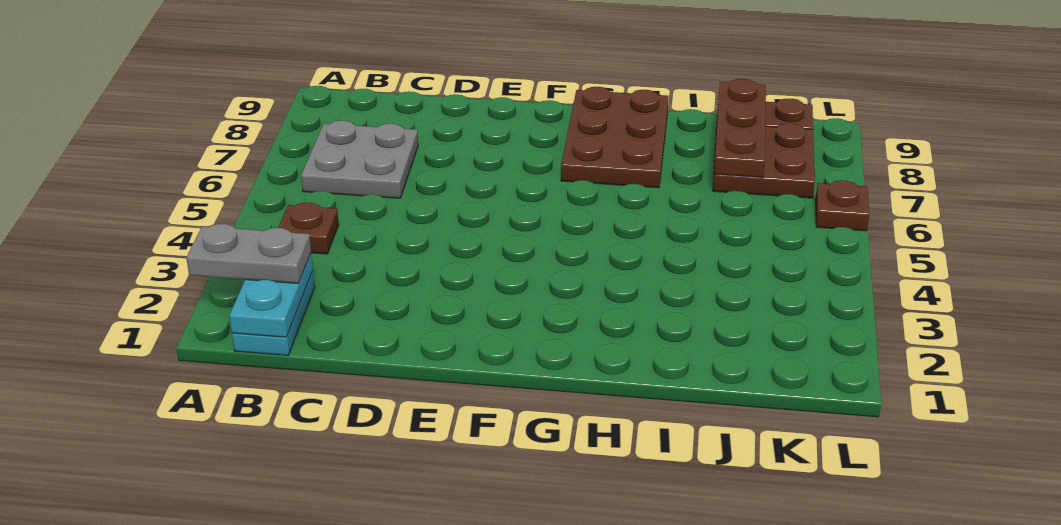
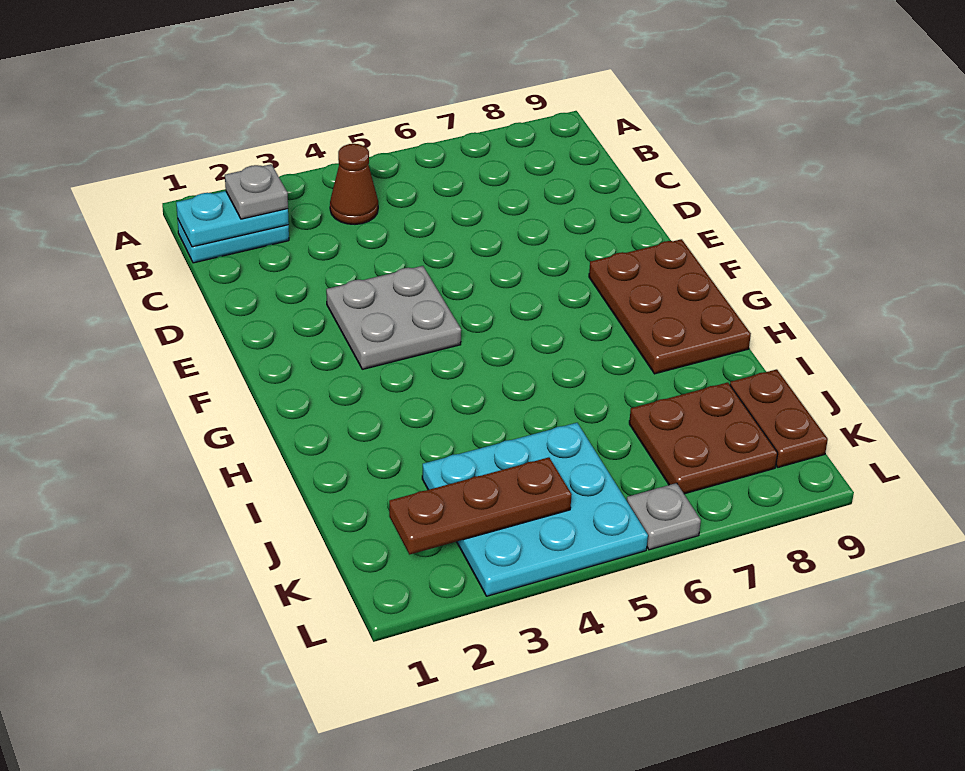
grey plate A2:B2 level 3 -> grey plate B2 level 3
brown plate B4 level 1 -> brown cone B4 level 1
grey plate B6:C7 level 1 -> grey plate E3:F4 level 1
brown plate G7:H9 level 1 -> brown plate F8:H9 level 1
none -> cyan plate J3:L5 level 1
brown plate J7:J9 level 2 -> brown plate K2:K4 level 2
brown plate L6 level 1 -> grey plate L6 level 1

